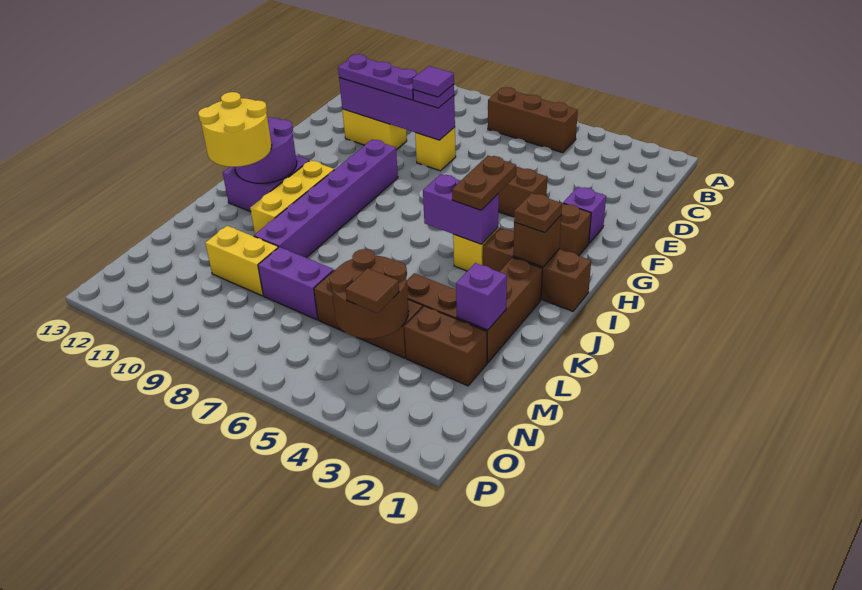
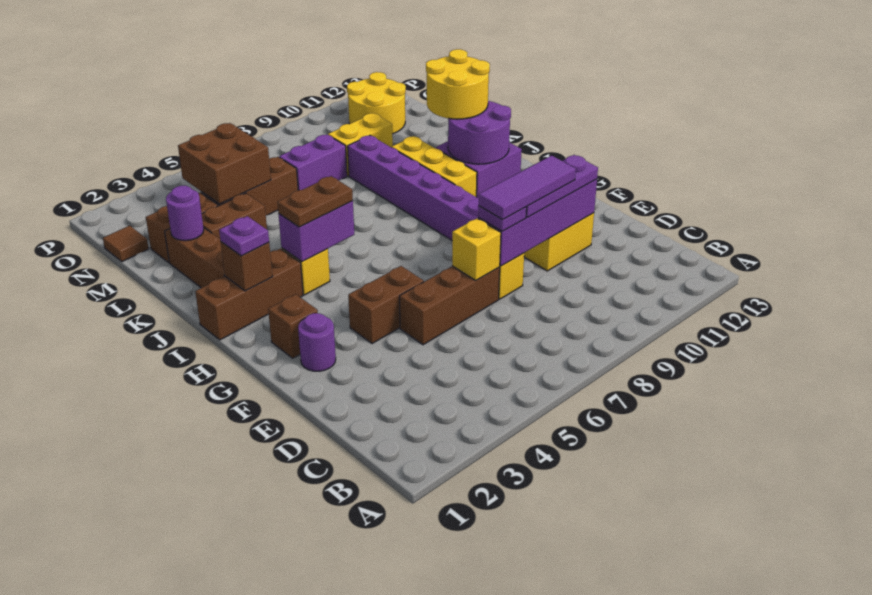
brown brick B5:B7 level 1 -> brown brick E5:E7 level 1
none -> yellow brick E7 level 2
purple tile E8 level 4 -> purple tile E8:E10 level 4
purple brick F2 level 1 -> purple round brick F2 level 1
brown plate H4:I4 level 3 -> brown plate I4:I5 level 3
brown plate I2 level 3 -> purple plate I2 level 3
purple brick L2 level 2 -> purple round brick L2 level 2
brown round brick M4:N5 level 2 -> brown brick M4:N5 level 2
brown tile N4 level 3 -> brown tile N1 level 1
none -> yellow round brick N11:O12 level 1

